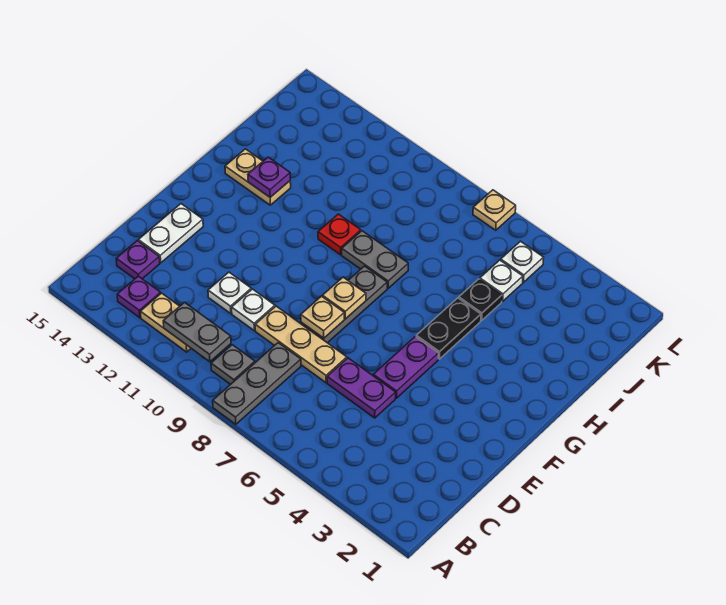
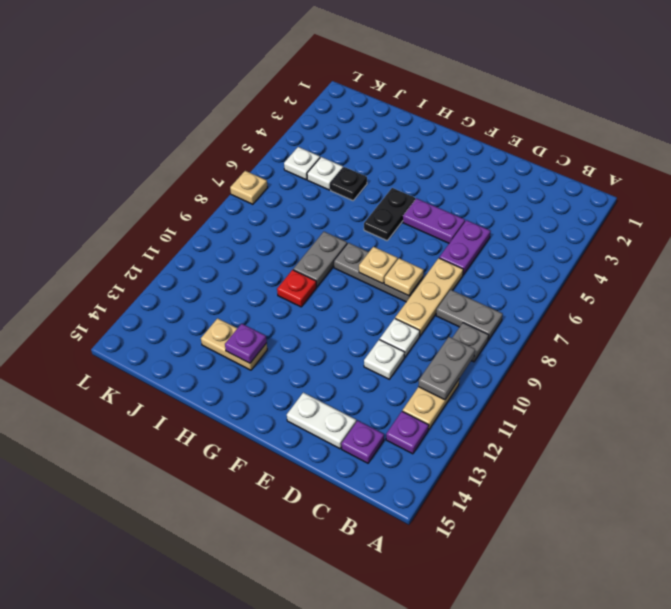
grey plate A8:C8 level 1 -> grey plate B8:C8 level 1
black plate G5:H5 level 1 -> black plate G5:G6 level 1
tan plate H13:H14 level 1 -> tan plate H13:I13 level 1

